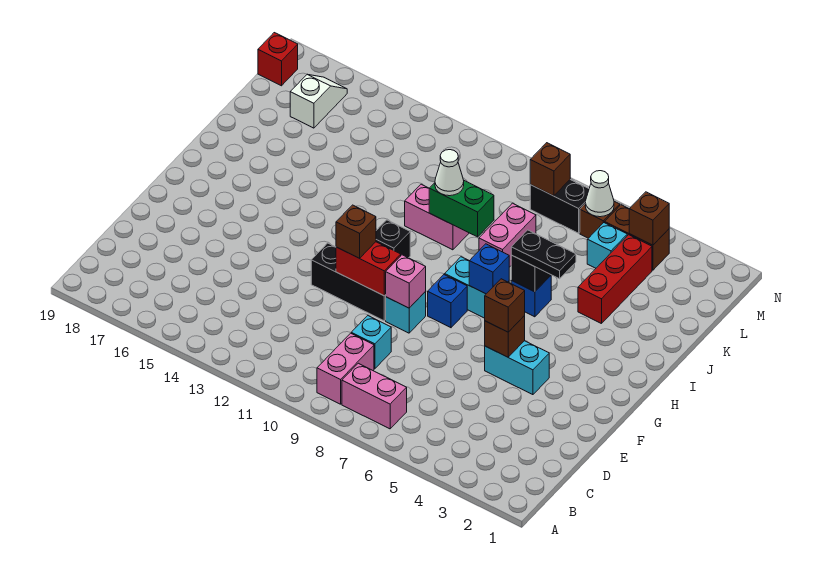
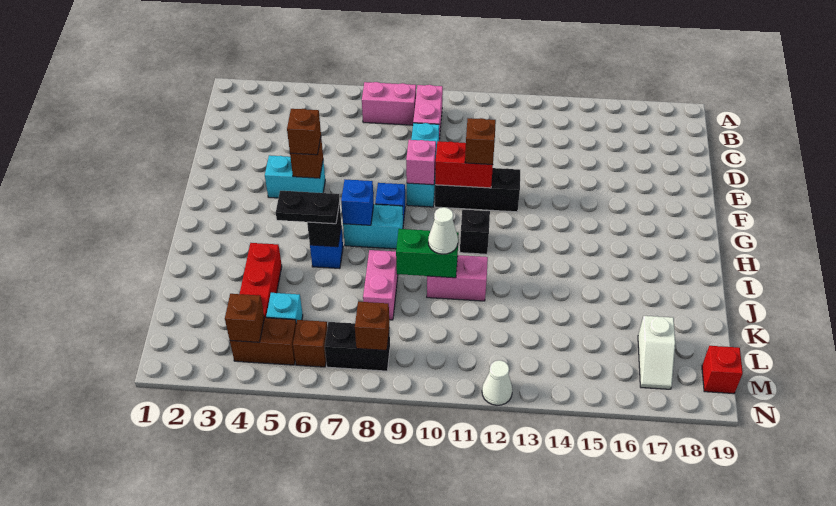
white cone M6 level 2 -> white cone N12 level 1

